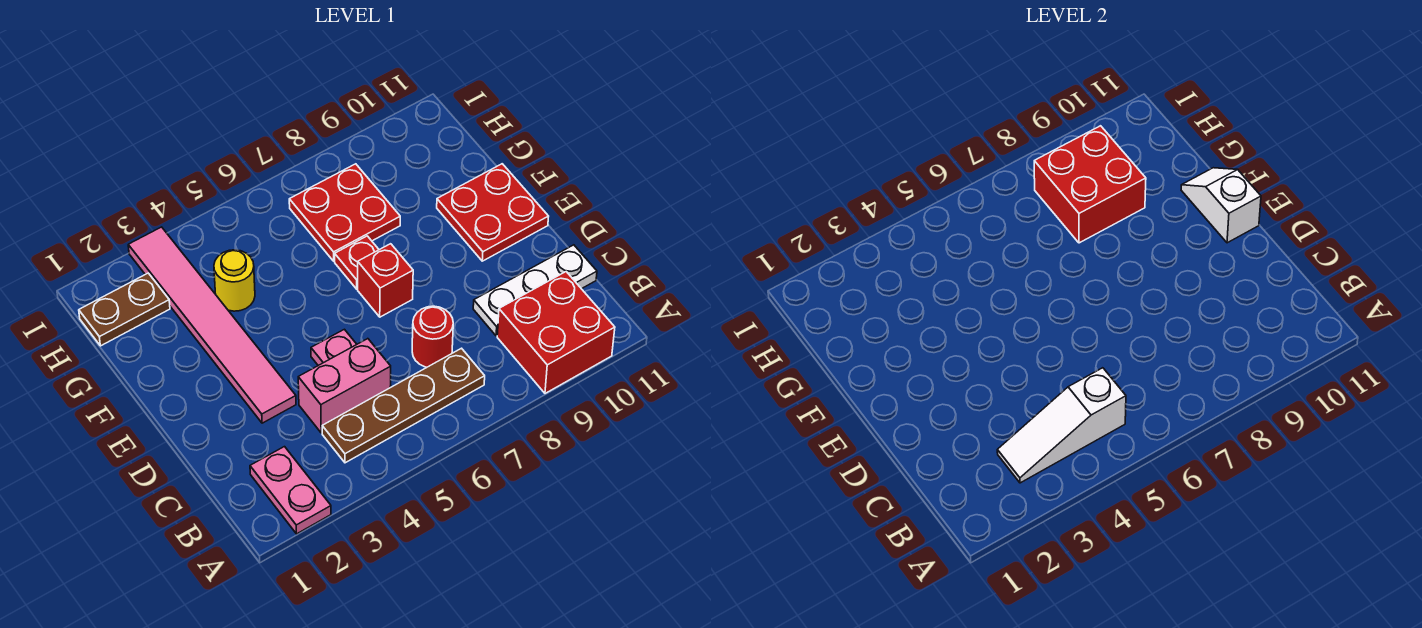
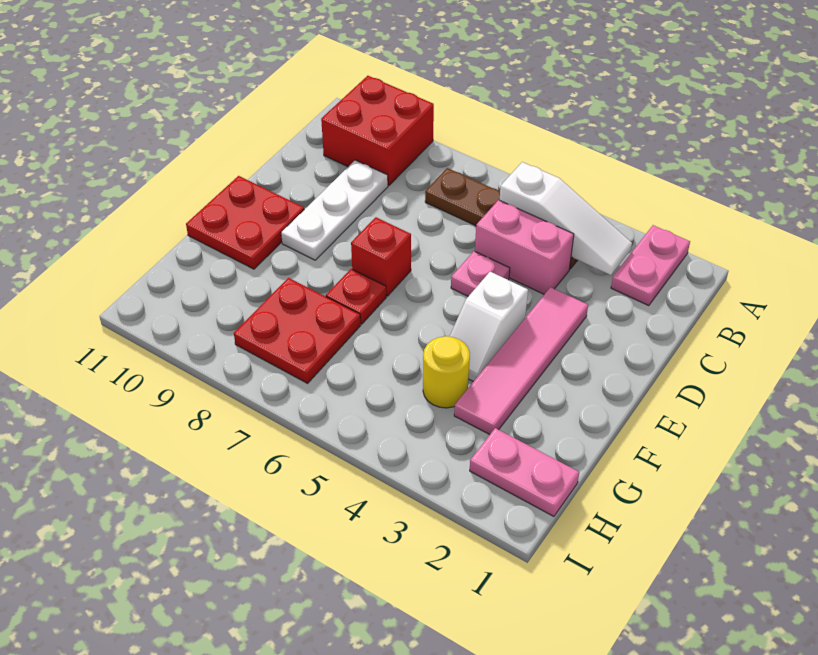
red round brick C7 level 1 -> none
white plate C9:C11 level 1 -> white plate C9:E9 level 1
pink tile D3:I3 level 1 -> pink tile D3:G3 level 1
white slope E11:F11 level 2 top E -> white slope E4:F4 level 1 top E
red brick G8:H9 level 2 -> none
brown plate H1:H2 level 1 -> pink plate H1:H2 level 1

